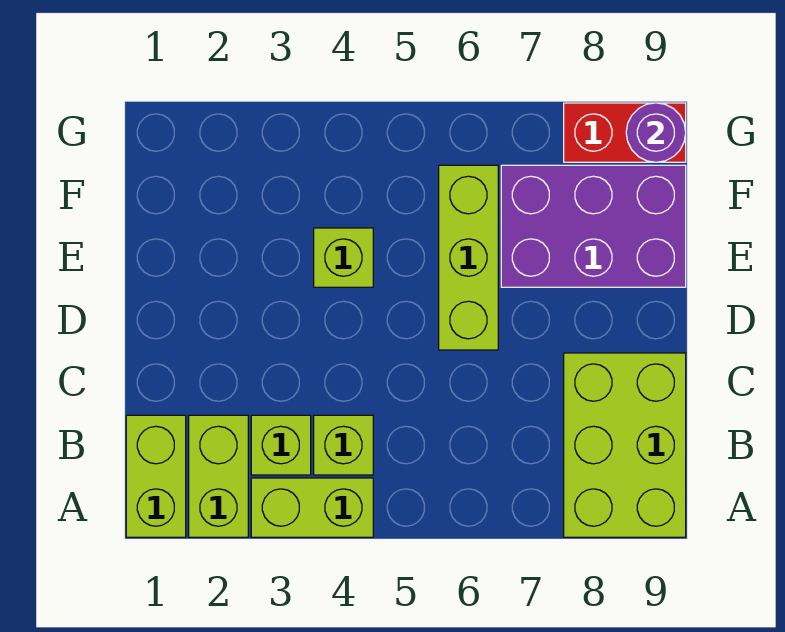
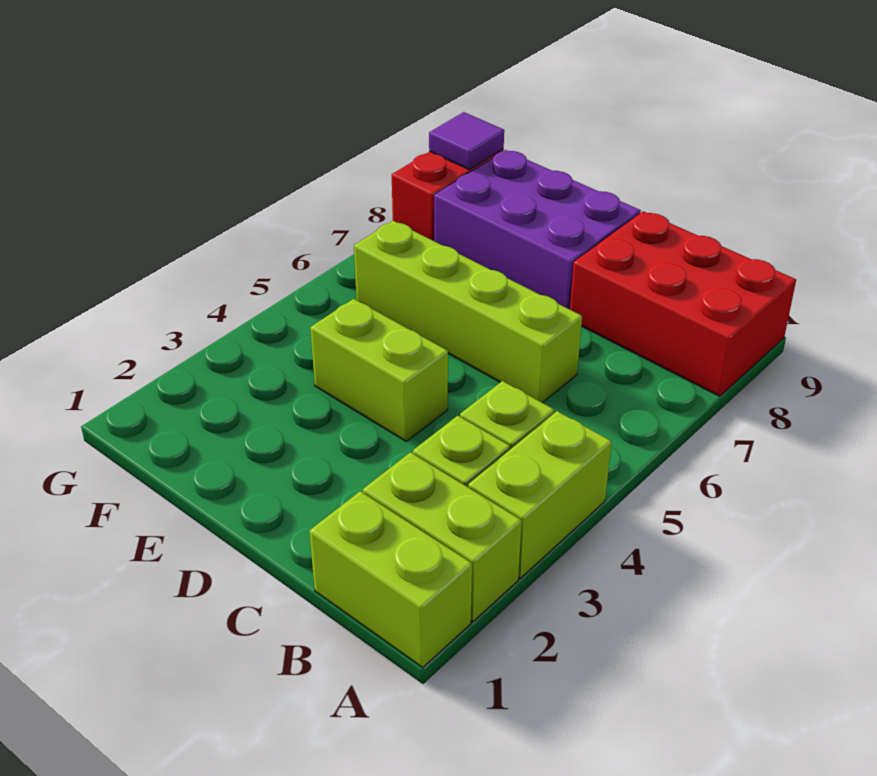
lime brick A8:C9 level 1 -> red brick A8:C9 level 1
lime brick D6:F6 level 1 -> lime brick C6:F6 level 1
lime brick E4 level 1 -> lime brick D4:E4 level 1
purple brick E7:F9 level 1 -> purple brick D8:F9 level 1
purple round brick G9 level 2 -> purple tile G9 level 2

